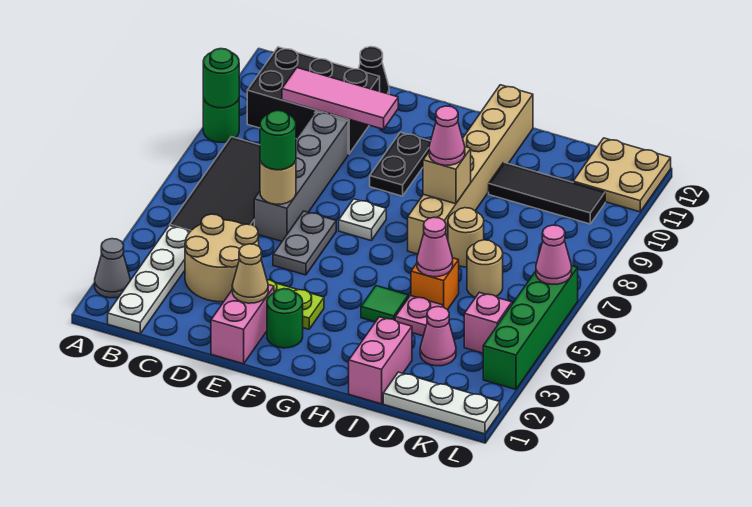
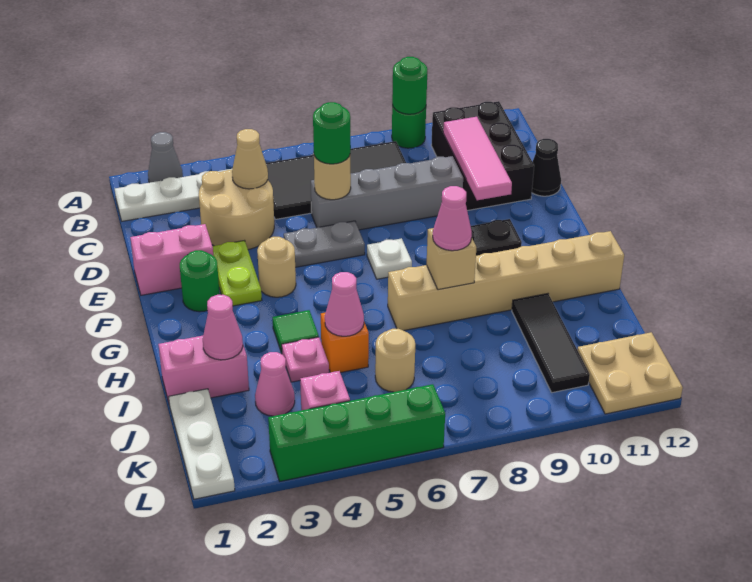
tan cone E2 level 2 -> tan cone C4 level 2
tan round brick I7 level 1 -> tan round brick F4 level 1
pink cone L6 level 2 -> pink cone I2 level 2

